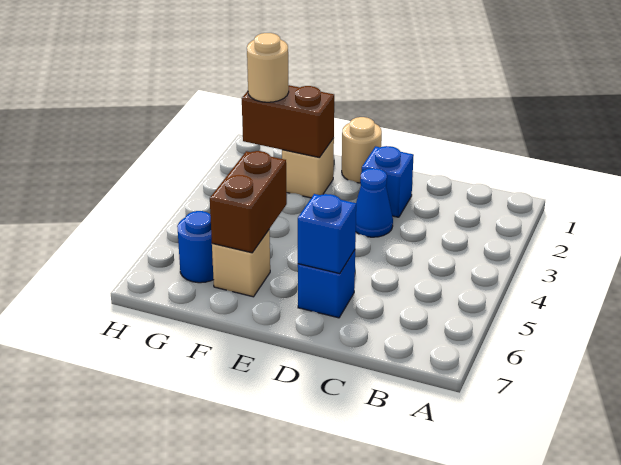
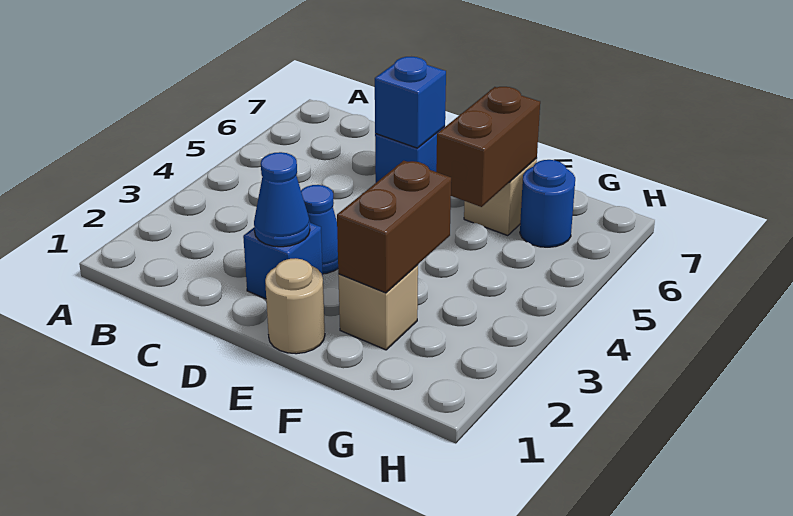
none -> blue cone D2 level 2
brown brick F2:G2 level 2 -> brown brick F2:F3 level 2
tan round brick G2 level 3 -> none

